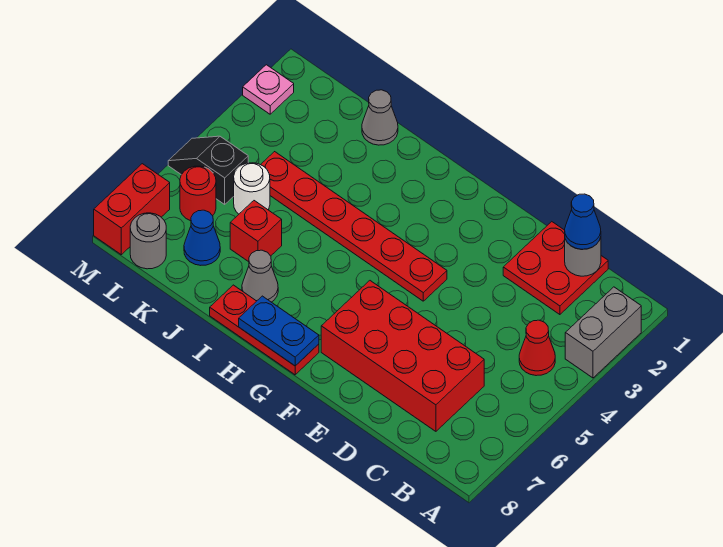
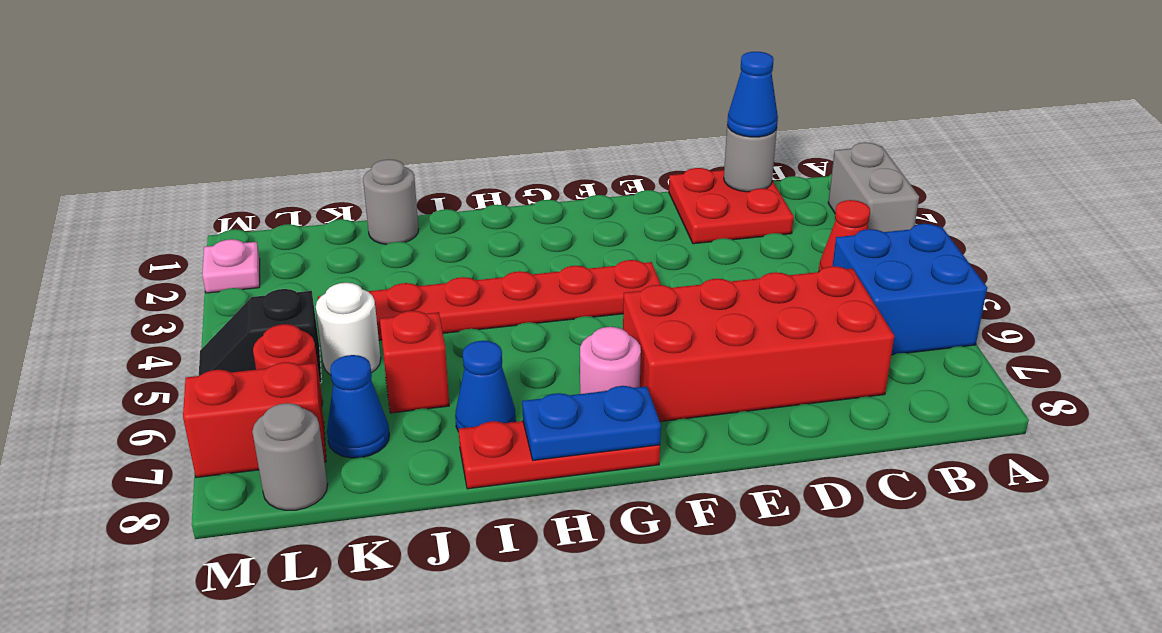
none -> blue brick A5:B6 level 1
none -> pink round brick G7 level 1
grey cone I7 level 1 -> blue cone I7 level 1
grey cone J1 level 1 -> grey round brick J1 level 1
red brick M7:M8 level 1 -> red brick L7:M7 level 1

